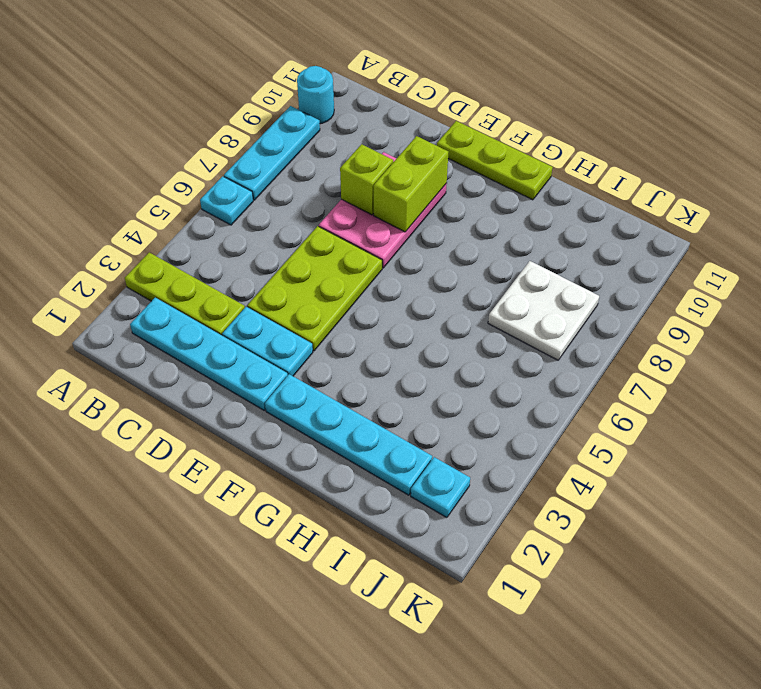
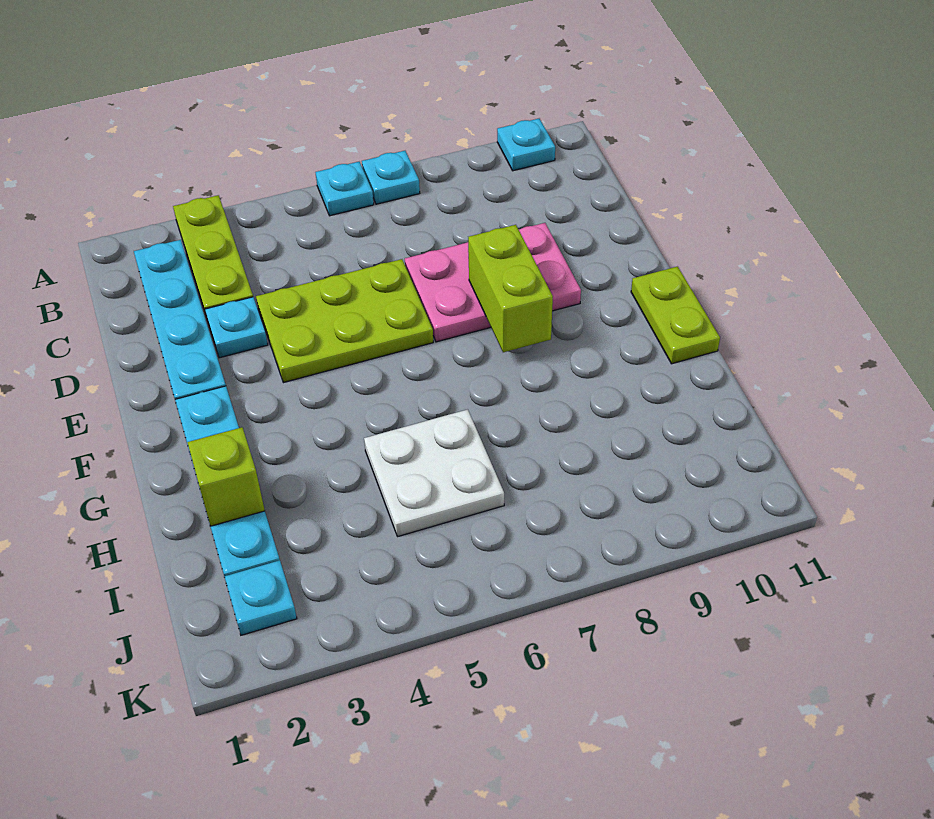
cyan plate A7:A9 level 1 -> cyan plate A7 level 1
cyan round brick A10 level 1 -> cyan plate A10 level 1
cyan plate D3:E3 level 1 -> cyan plate D3 level 1
lime brick D8 level 2 -> lime brick H2 level 2
lime brick E8:E9 level 2 -> lime brick E8:F8 level 2
lime plate E11:G11 level 1 -> lime plate F11:G11 level 1
white plate I7:J8 level 1 -> white plate H5:I6 level 1

